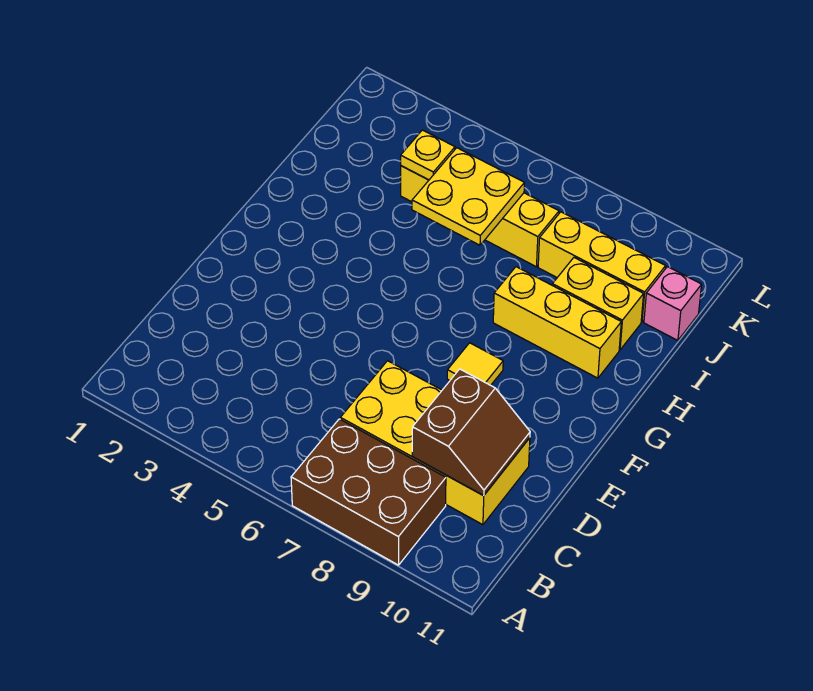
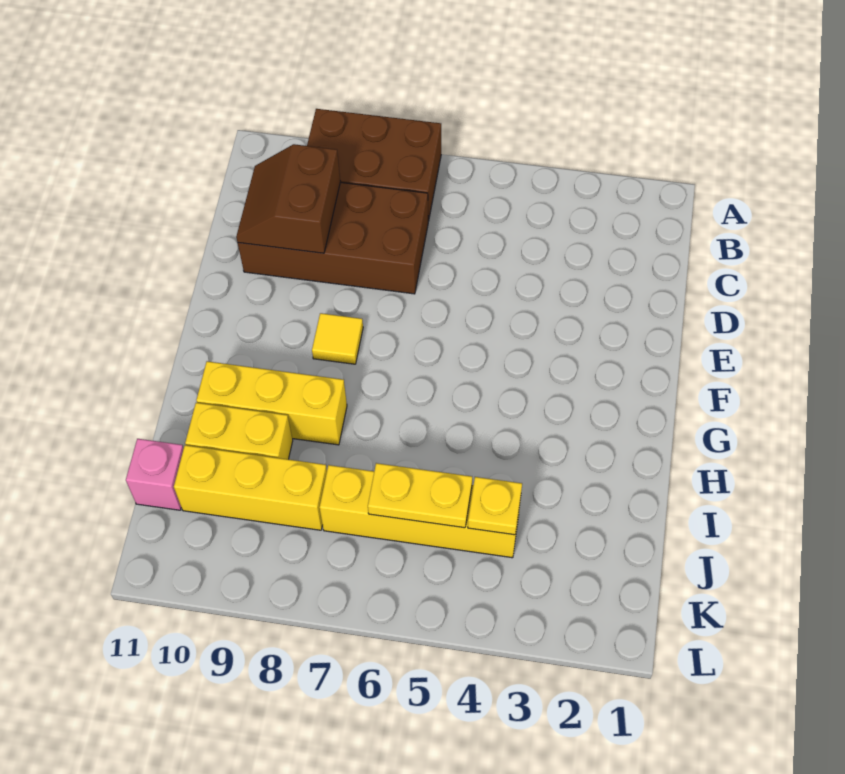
yellow brick C7:D10 level 1 -> brown brick C7:D10 level 1
yellow plate I5:J6 level 2 -> yellow plate J5:J6 level 2

